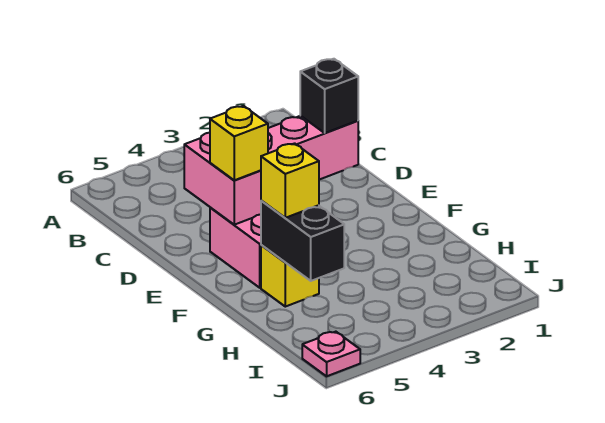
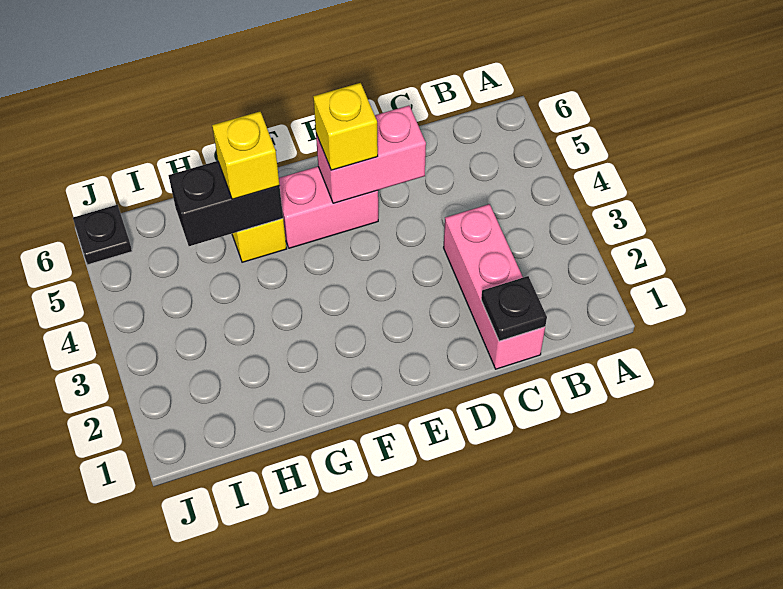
black brick C1 level 2 -> black plate C1 level 2
pink plate J6 level 1 -> black plate J6 level 1

